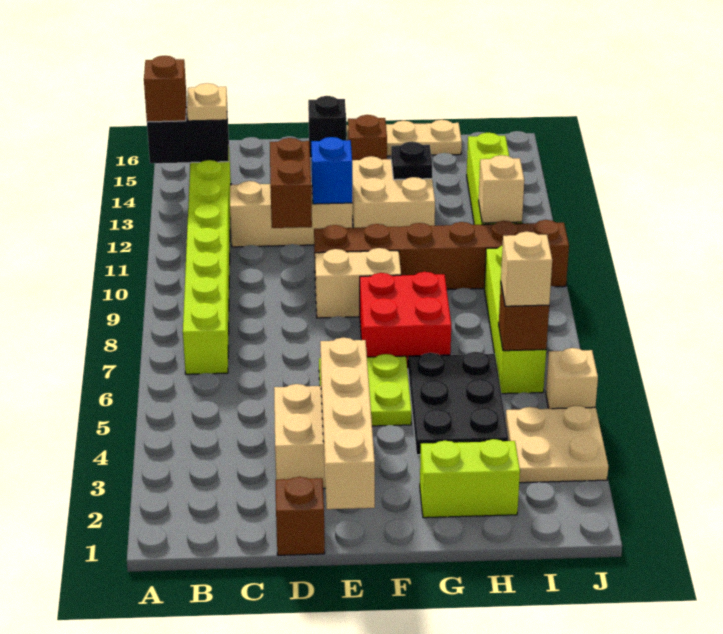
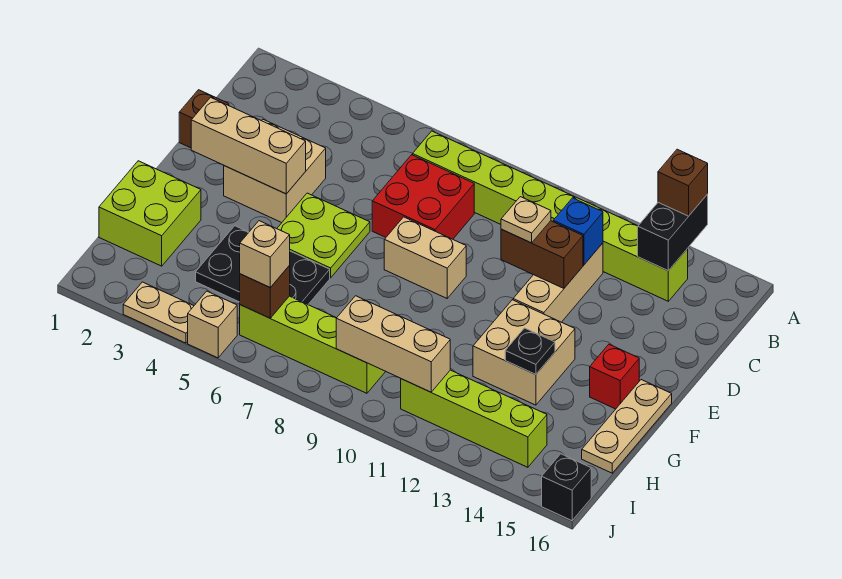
tan plate B14 level 3 -> tan plate D11 level 3
tan brick E1:E4 level 2 -> tan brick E2:E4 level 2
tan brick E9:F9 level 1 -> tan brick E8:E9 level 1
brown brick E10:J10 level 1 -> none
blue brick E12 level 2 -> blue brick C12 level 2
black brick E16 level 1 -> black brick J16 level 1
red brick F7:G8 level 1 -> red brick C7:D8 level 1
brown brick F15 level 1 -> red brick F15 level 1
lime brick G2:H2 level 1 -> lime brick G1:H2 level 1
tan plate I3:J4 level 1 -> tan plate J3:J4 level 1
tan brick I11 level 2 -> tan brick I9:I11 level 2

